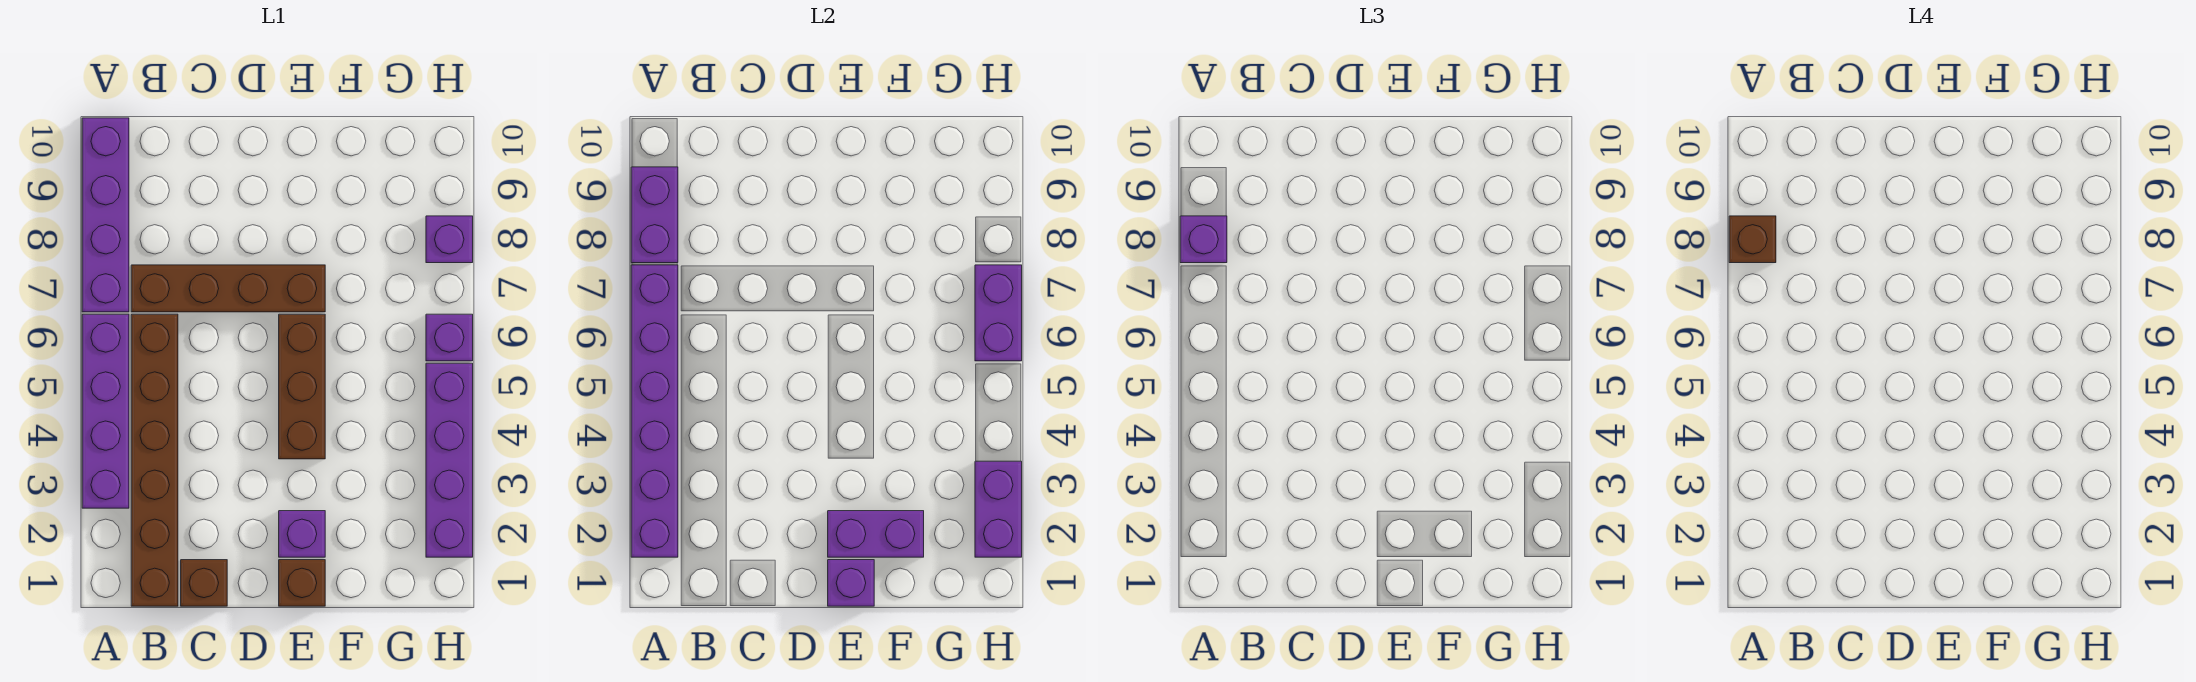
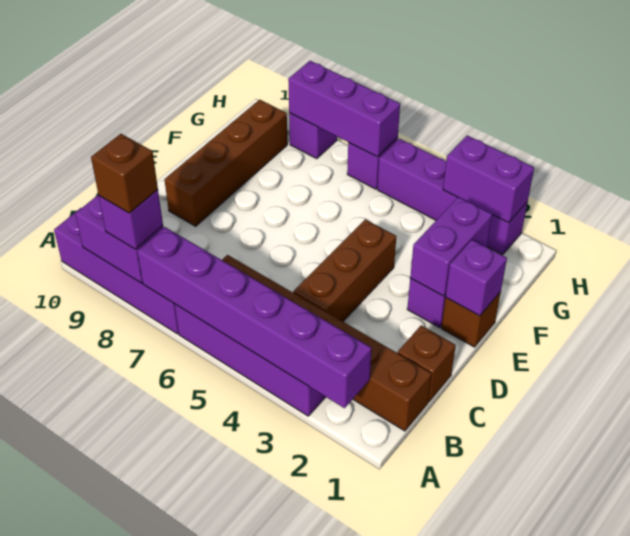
brown brick B7:E7 level 1 -> brown brick D9:G9 level 1
brown brick E4:E6 level 1 -> brown brick C4:E4 level 1
purple brick H6:H7 level 2 -> purple brick H6:H8 level 2

